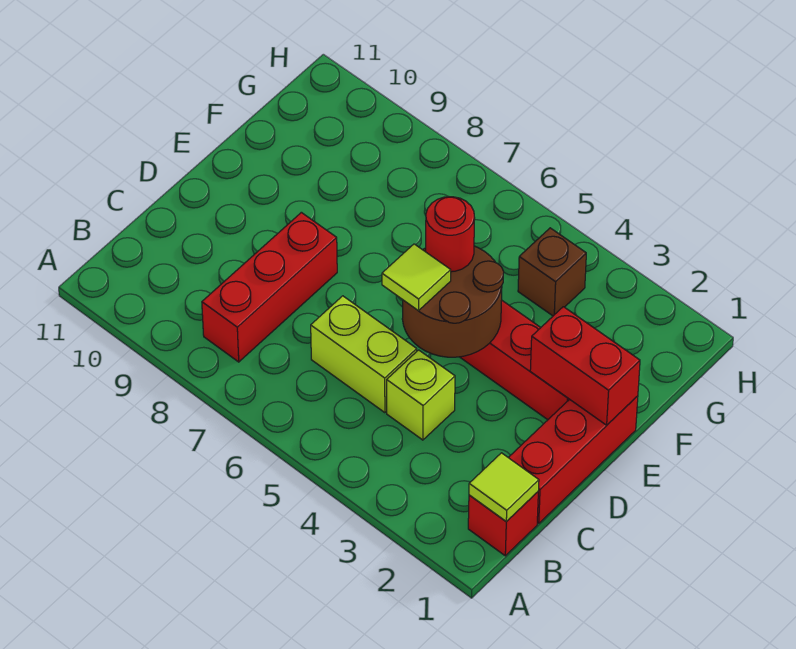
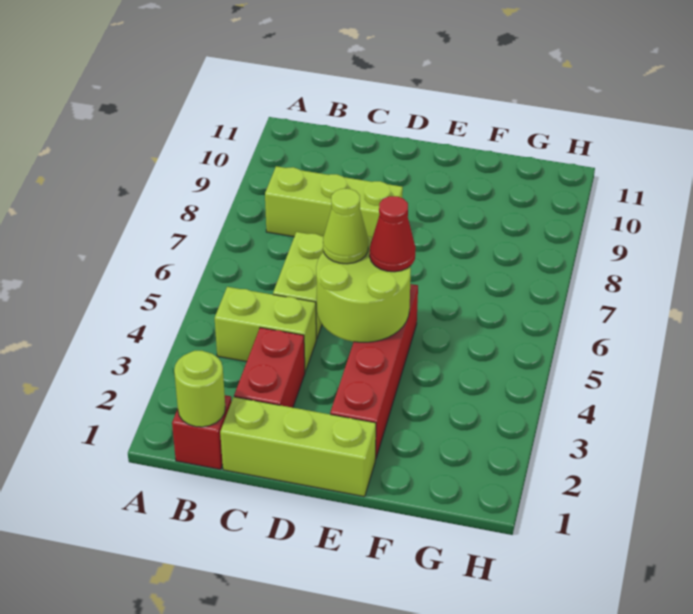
lime tile B1 level 2 -> lime round brick B1 level 2
red brick B8:D8 level 1 -> lime brick B8:D8 level 1
red brick C1:E1 level 1 -> lime brick C1:E1 level 1
lime brick C4 level 1 -> lime brick B4:C4 level 1
brown round brick D4:E5 level 2 -> lime round brick D4:E5 level 2
lime tile D5 level 3 -> lime cone D5 level 3
red brick E1:E2 level 2 -> red brick C2:C3 level 1
red round brick E5 level 3 -> red cone E5 level 3
brown brick G4 level 1 -> none

